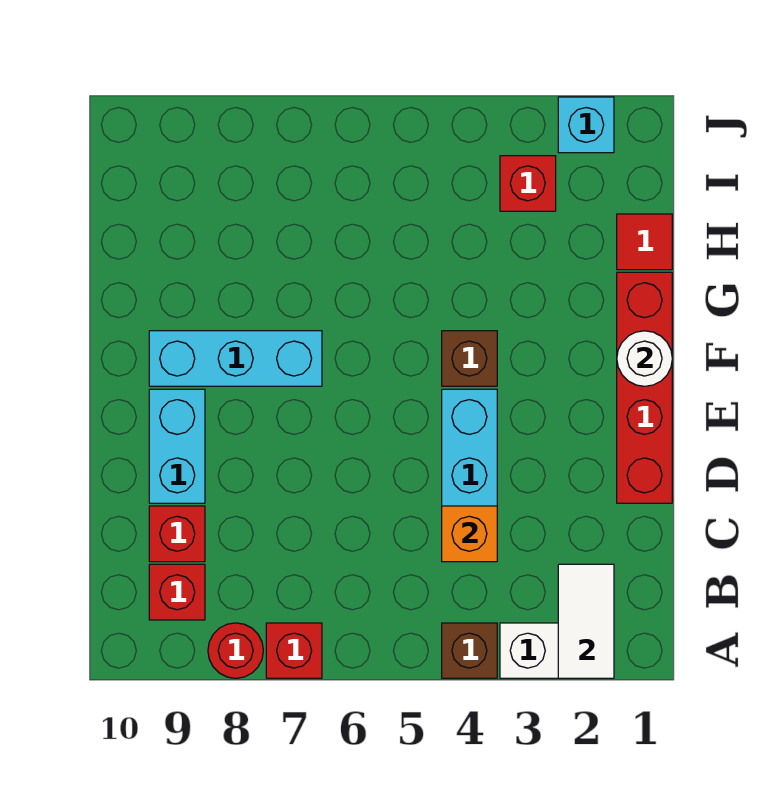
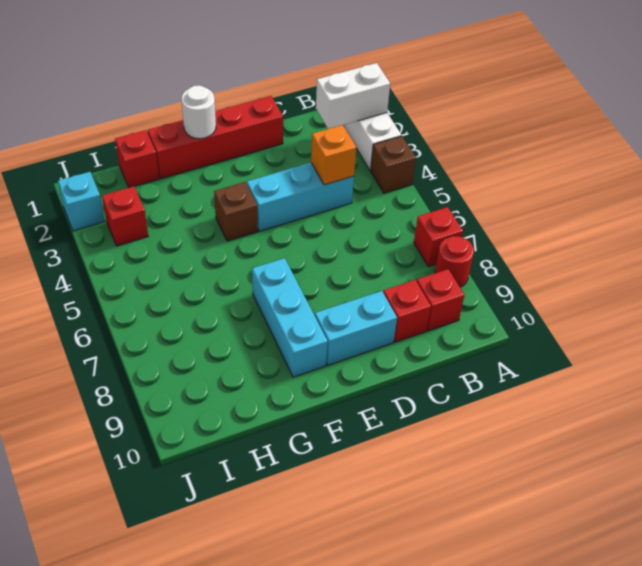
white tile A2:B2 level 2 -> white brick A2:B2 level 2
red tile H1 level 1 -> red brick H1 level 1

